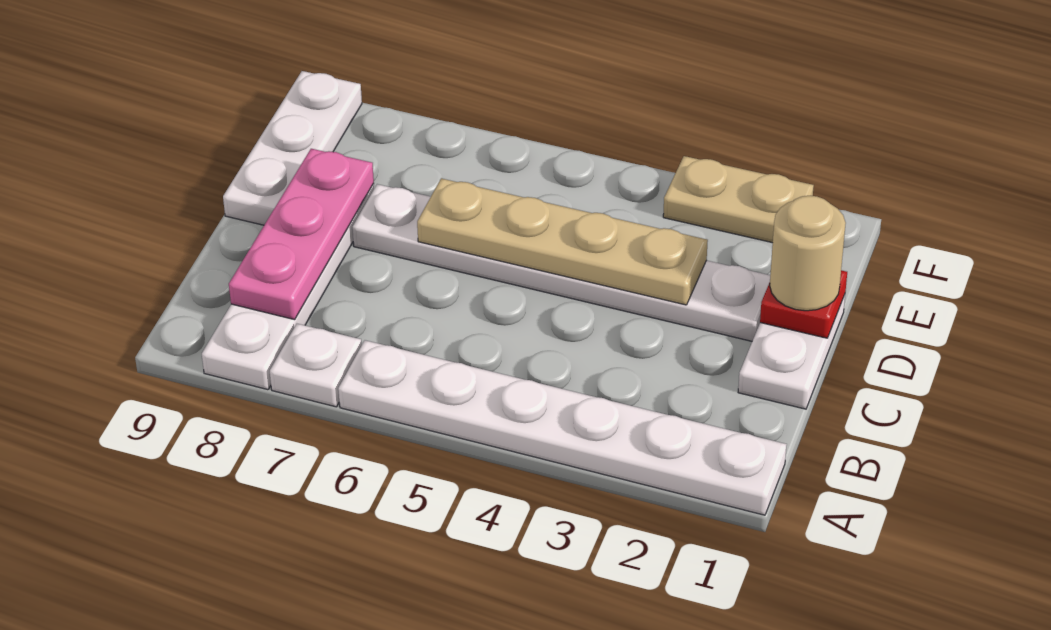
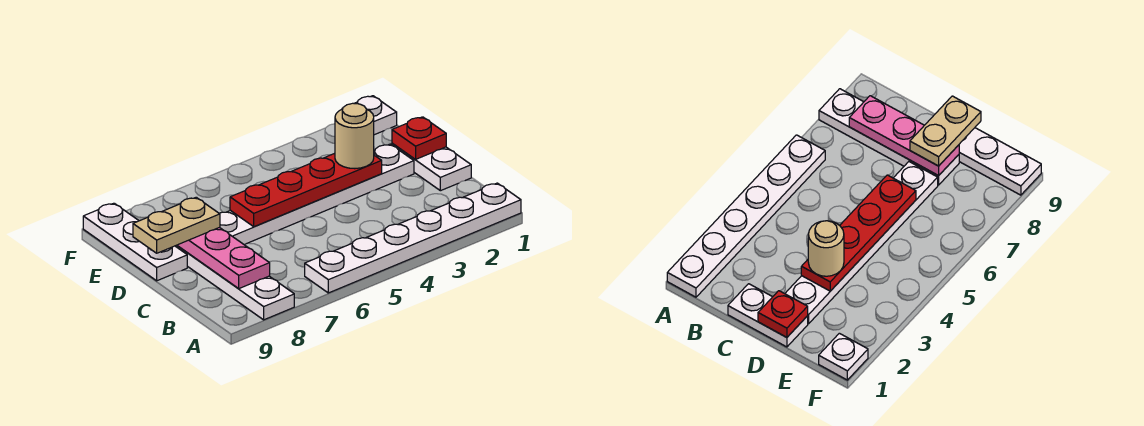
white plate A7 level 1 -> white plate F1 level 1
tan round brick D1 level 3 -> tan round brick D3 level 3
tan plate D3:D6 level 2 -> red plate D3:D6 level 2
tan plate F2:F3 level 1 -> tan plate D8:D9 level 3

